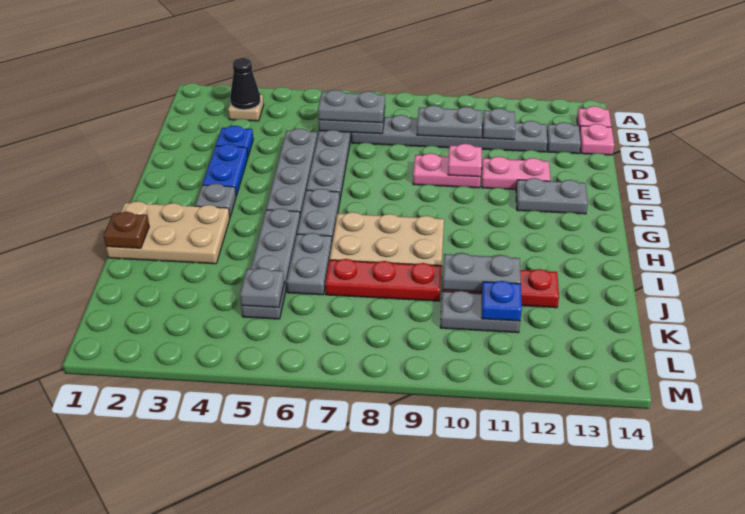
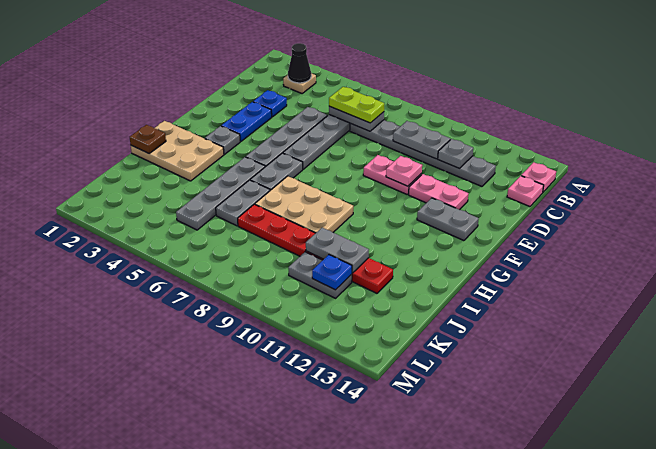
grey plate C6:C7 level 3 -> lime plate C6:C7 level 3
grey plate C13 level 1 -> none
grey plate K5 level 2 -> none

